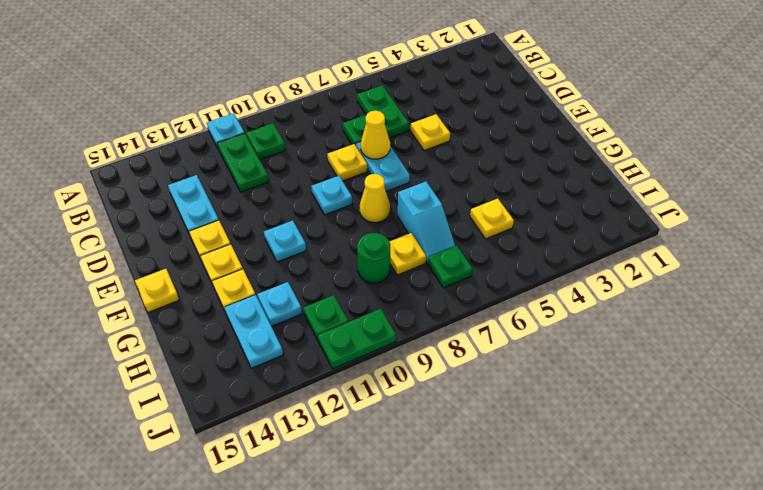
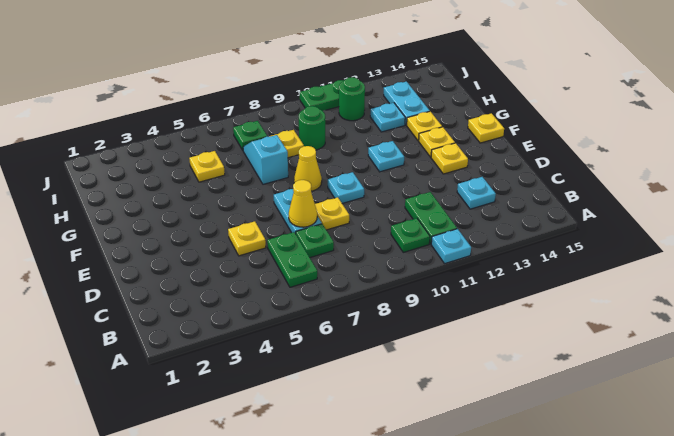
cyan plate C13:D13 level 1 -> cyan plate C13 level 1
green plate I11 level 1 -> green round brick I11 level 1

